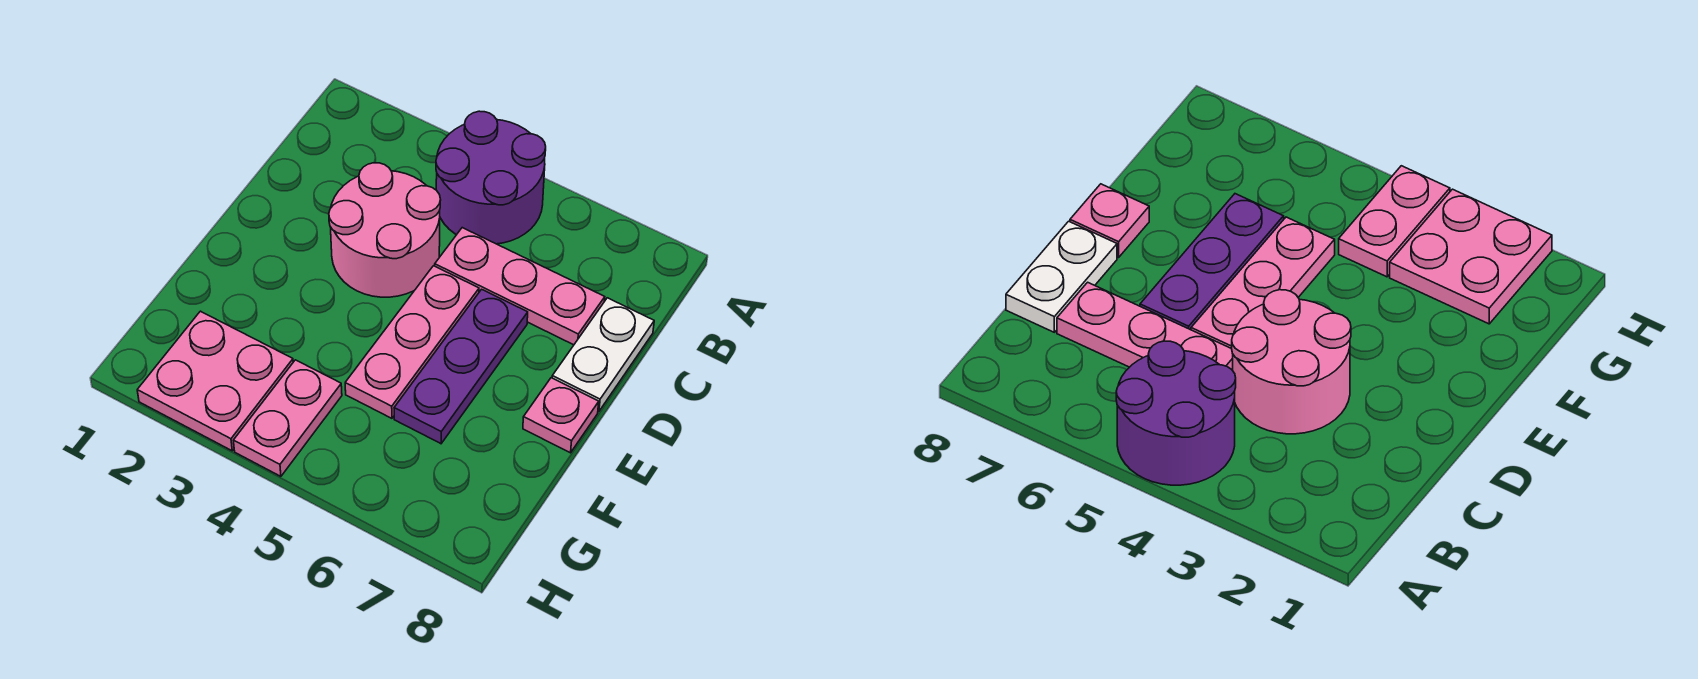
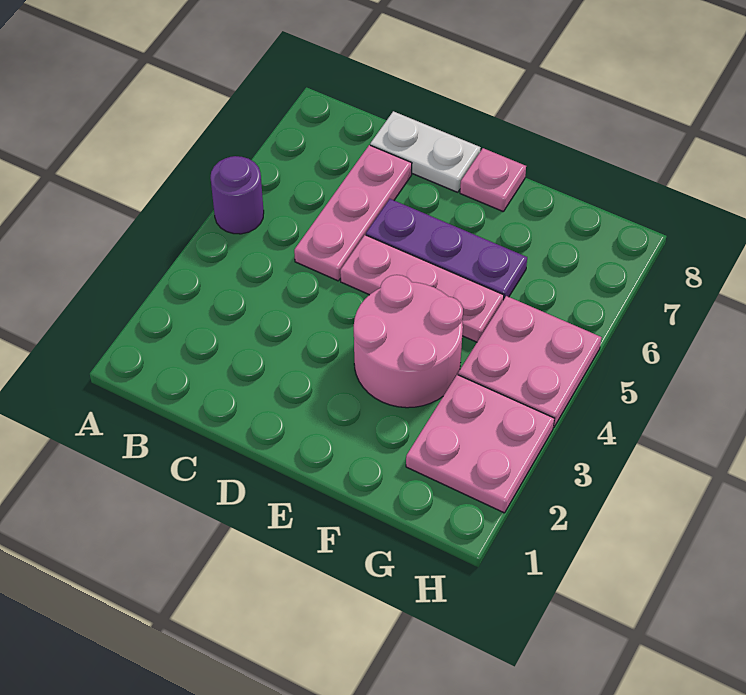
purple round brick A4:B5 level 1 -> purple round brick A5 level 1
pink round brick C3:D4 level 1 -> pink round brick E3:F4 level 1
pink plate G4:H4 level 1 -> pink plate G4:H5 level 1

